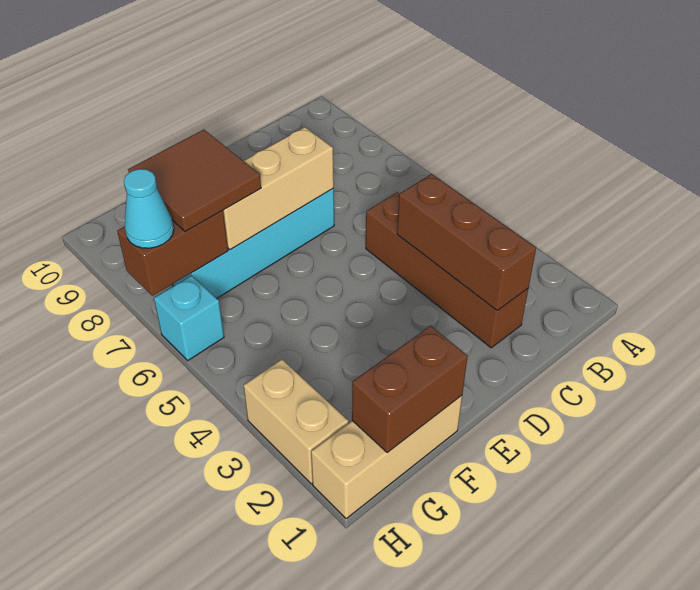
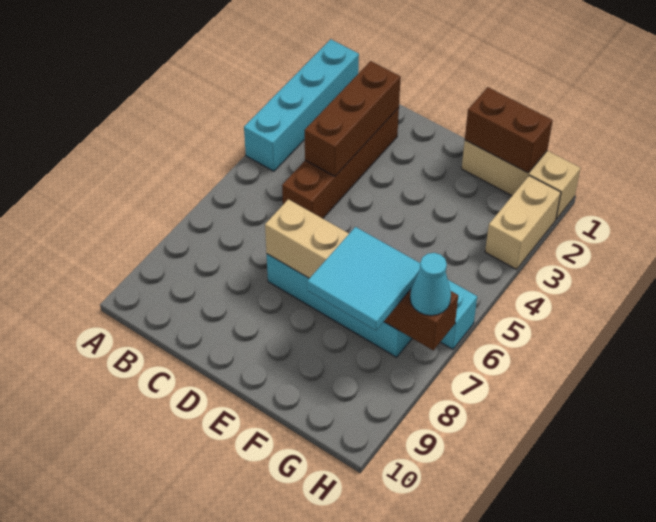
none -> cyan brick A1:A4 level 1
brown tile F7:G8 level 3 -> cyan tile F7:G8 level 3

